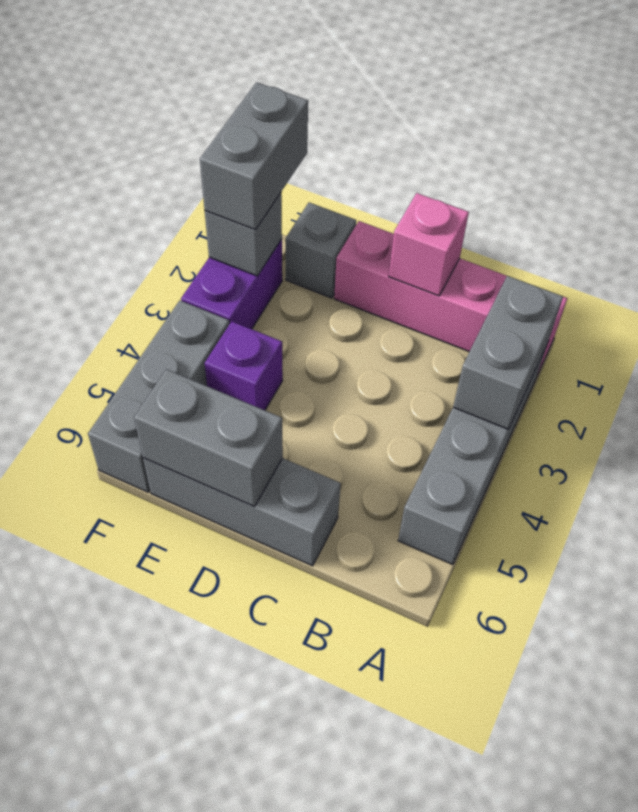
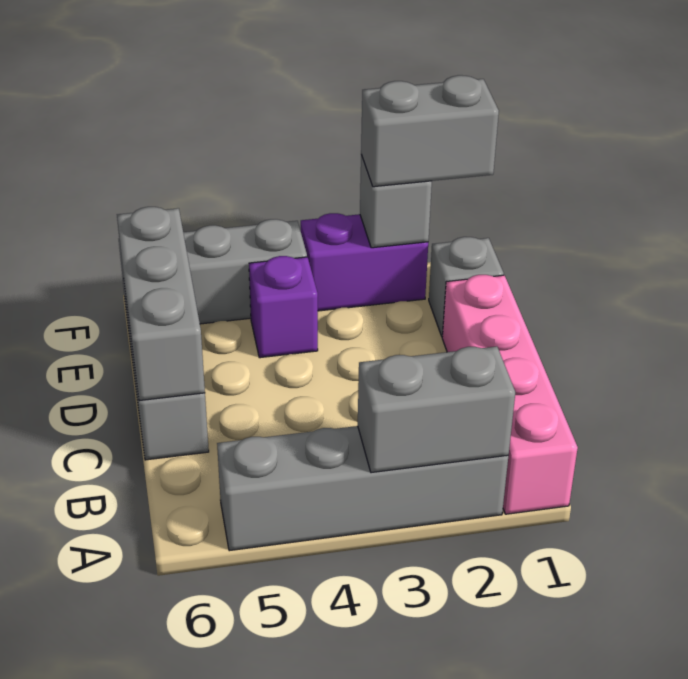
pink brick C1 level 2 -> none
grey brick D6:E6 level 2 -> grey brick C6:E6 level 2

